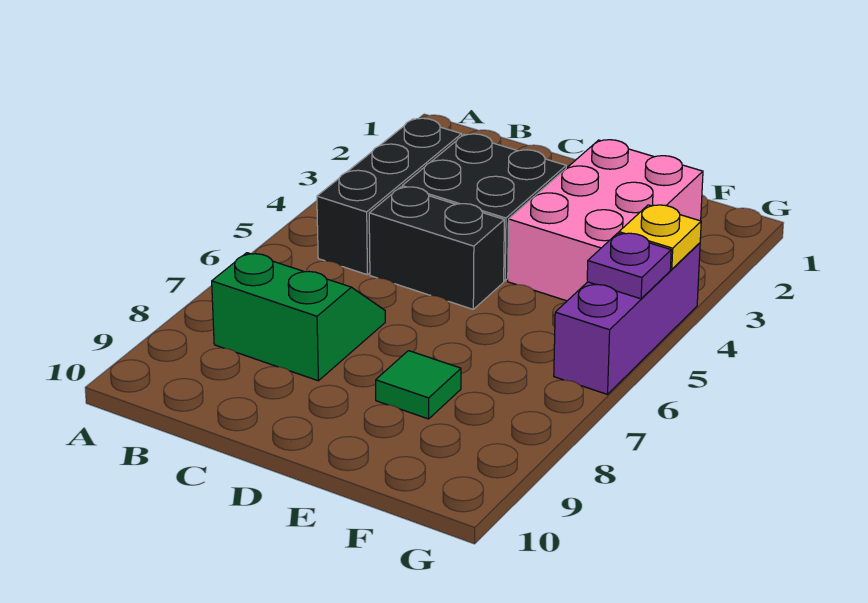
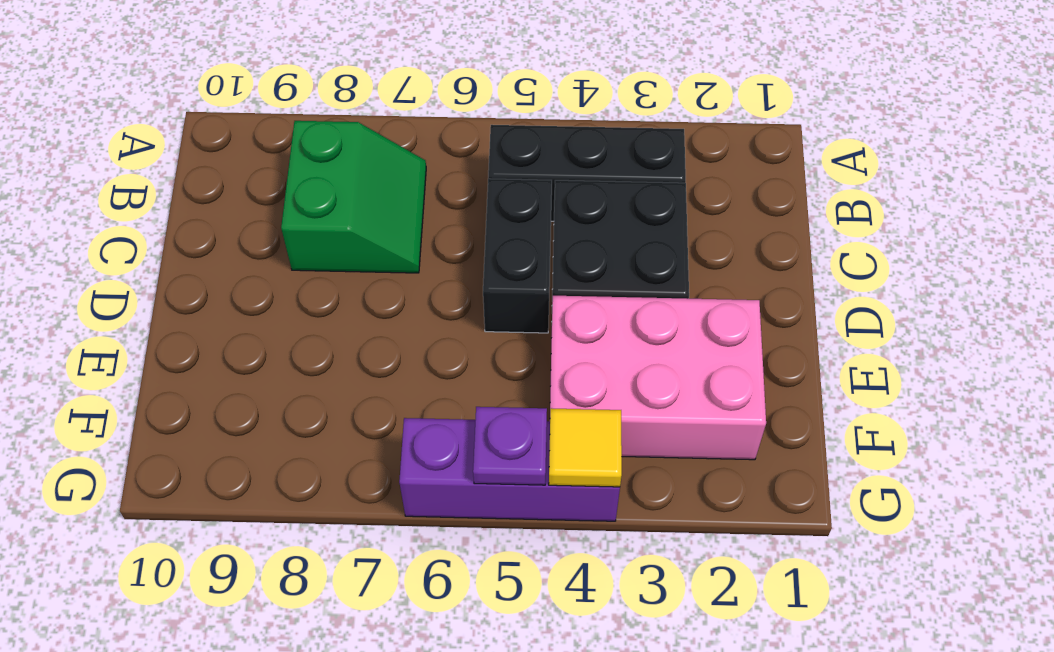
green tile E8 level 1 -> none
yellow plate G4 level 2 -> yellow tile G4 level 2

